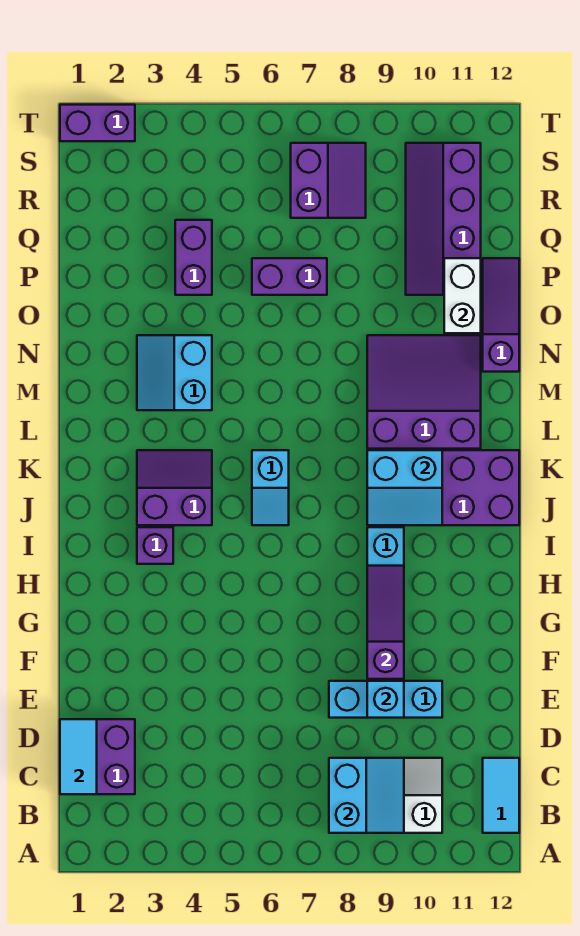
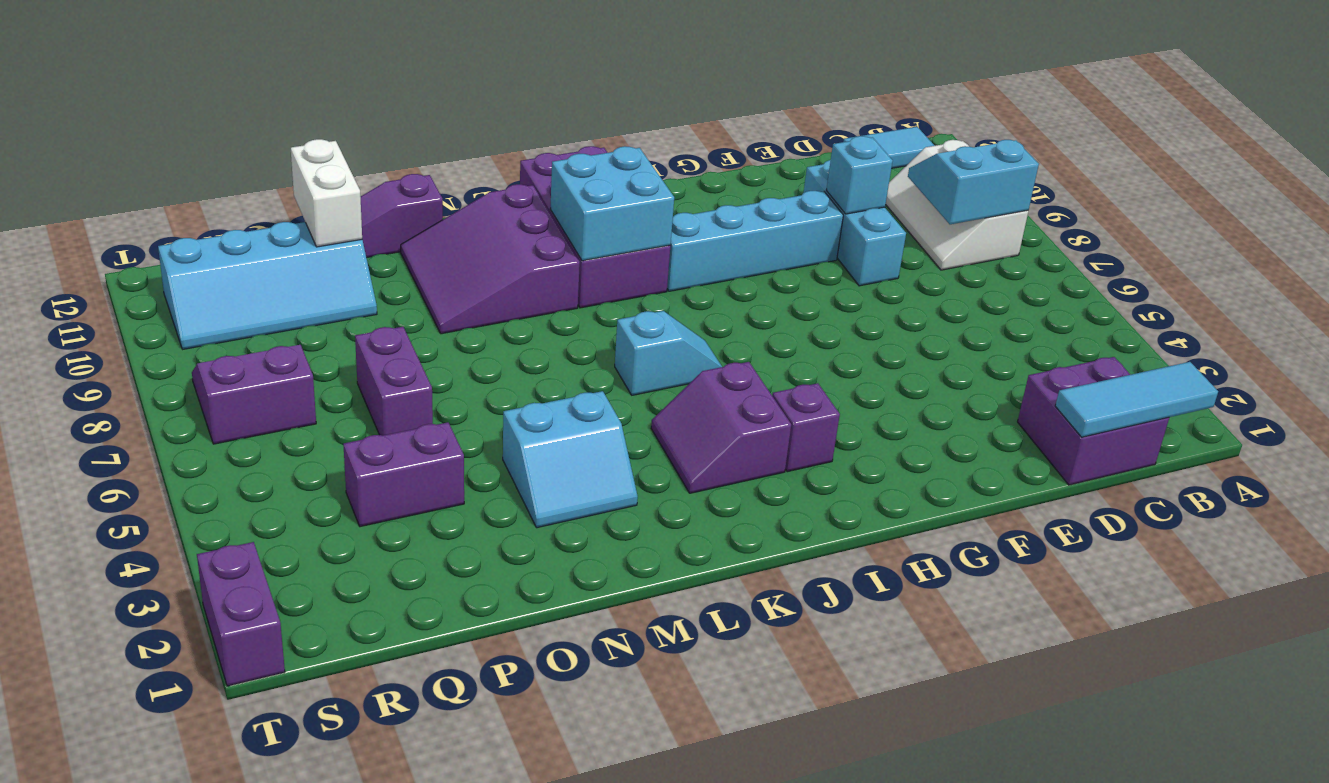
cyan tile C1:D1 level 2 -> cyan tile B1:D1 level 2
purple slope F9:H9 level 2 top F -> none
cyan slope J9:K10 level 2 top K -> cyan brick J9:K10 level 2
white brick O11:P11 level 2 -> white brick P11:P12 level 2
purple slope P10:S11 level 1 top 11 -> cyan slope P10:S11 level 1 top 11

